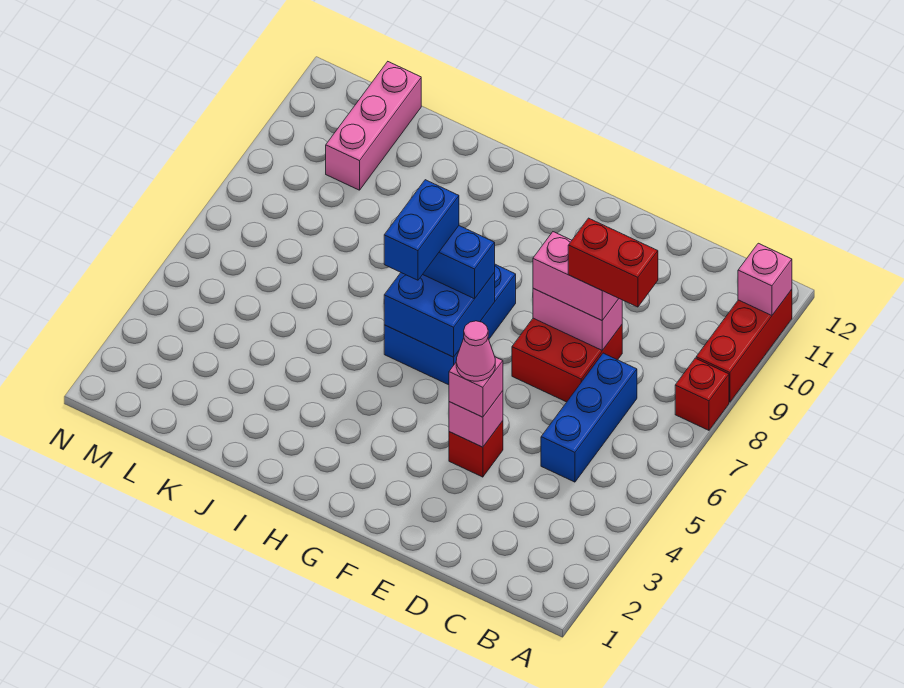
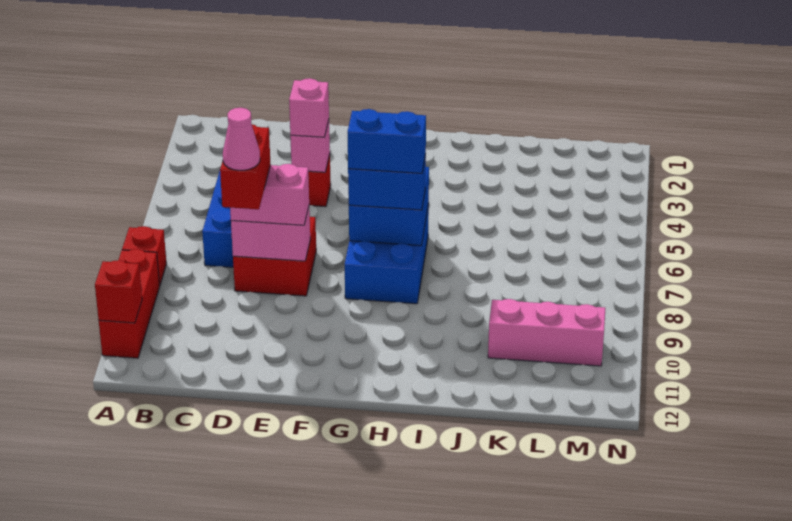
pink brick A11 level 2 -> red brick A11 level 2
red brick C8:D8 level 4 -> red brick D8:D9 level 4
pink cone E4 level 4 -> pink cone D9 level 5
blue brick H6:H7 level 4 -> blue brick G7:H7 level 4
pink brick L10:L12 level 1 -> pink brick K10:M10 level 1

